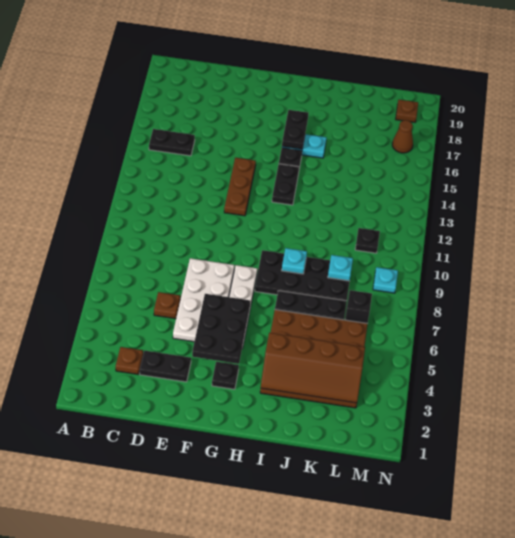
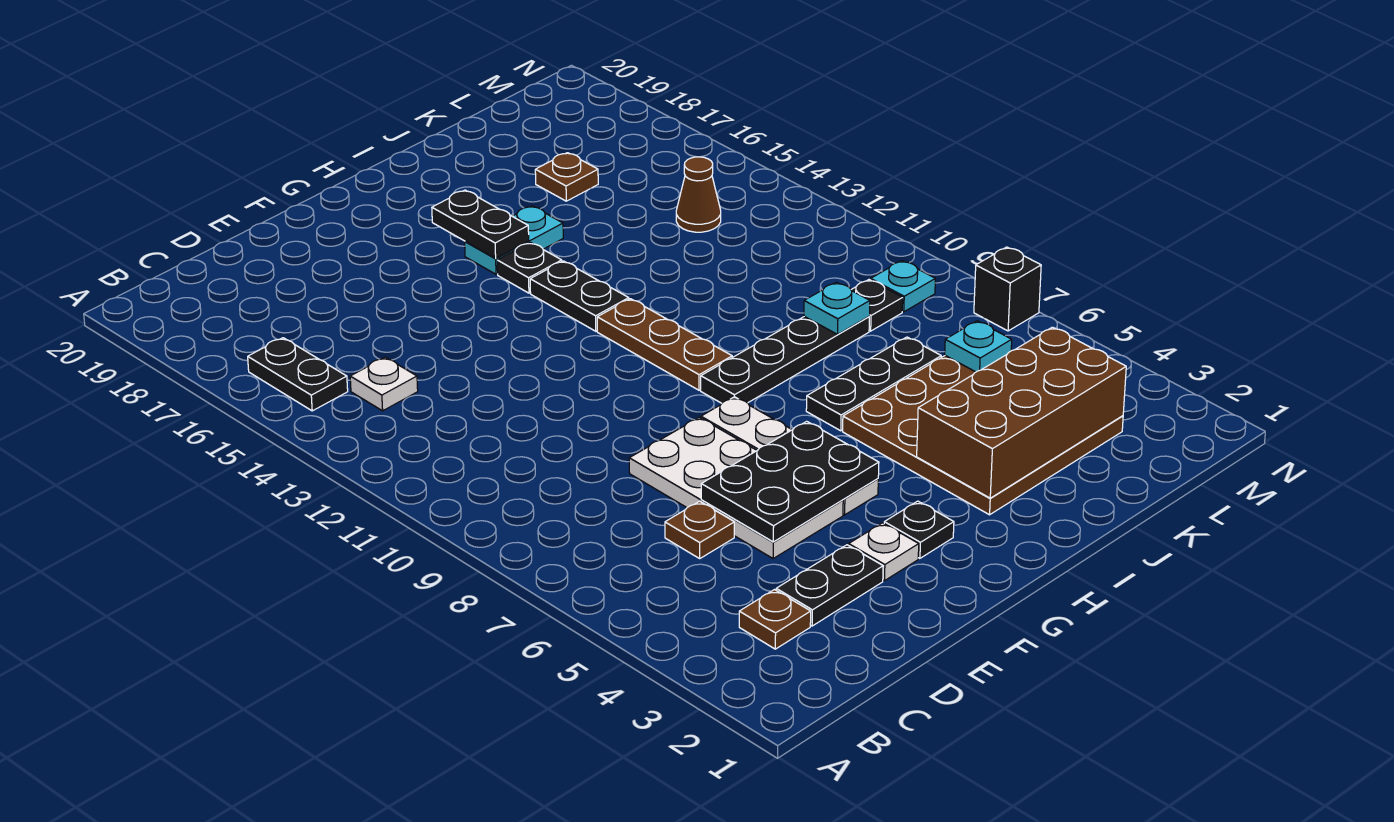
black plate B15:C15 level 1 -> black plate B15:B16 level 1
none -> white plate C14 level 1
none -> white plate F3 level 1
black plate F4:G6 level 2 -> black plate E5:G6 level 2
brown plate F12:F14 level 1 -> brown plate H10:H12 level 1
black plate H8:K9 level 1 -> black plate H9:K9 level 1
brown slope I3:L4 level 2 top 4 -> brown brick I3:L4 level 2
cyan plate I9 level 2 -> cyan plate L6 level 2
black brick L7 level 1 -> black brick N7 level 1
black plate L11 level 1 -> black plate L9 level 1
brown cone M17 level 1 -> brown cone L14 level 1
brown plate M19 level 1 -> brown plate K17 level 1

